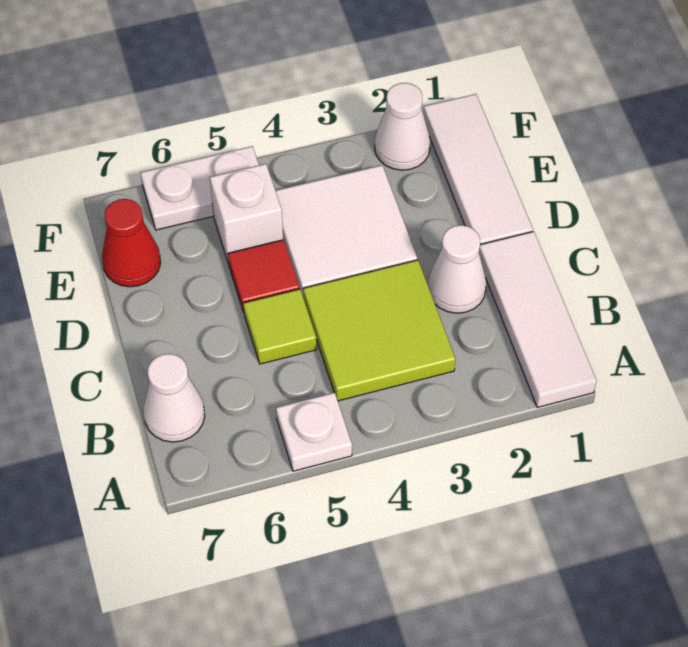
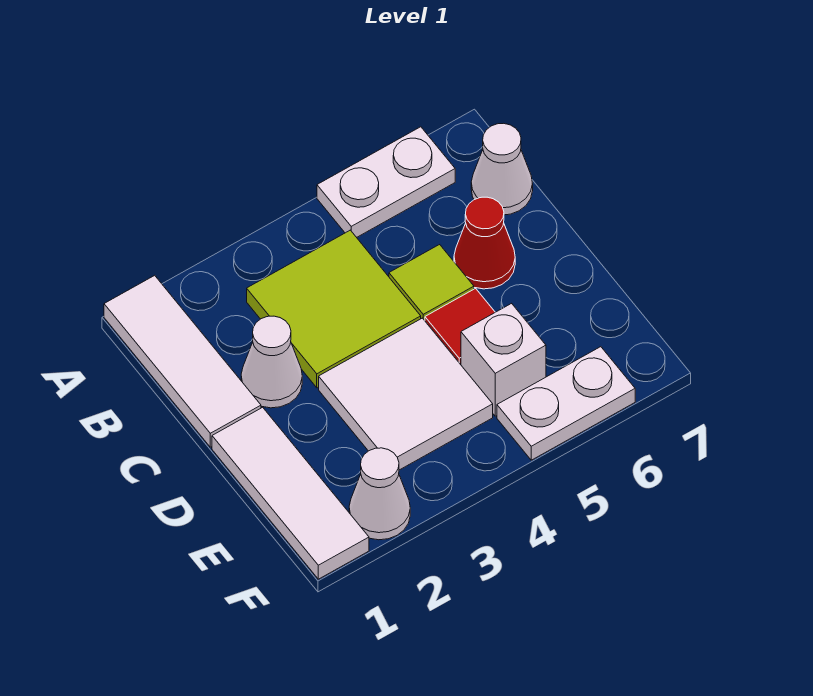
white plate A5 level 1 -> white plate A5:A6 level 1
red cone E7 level 1 -> red cone C6 level 1

